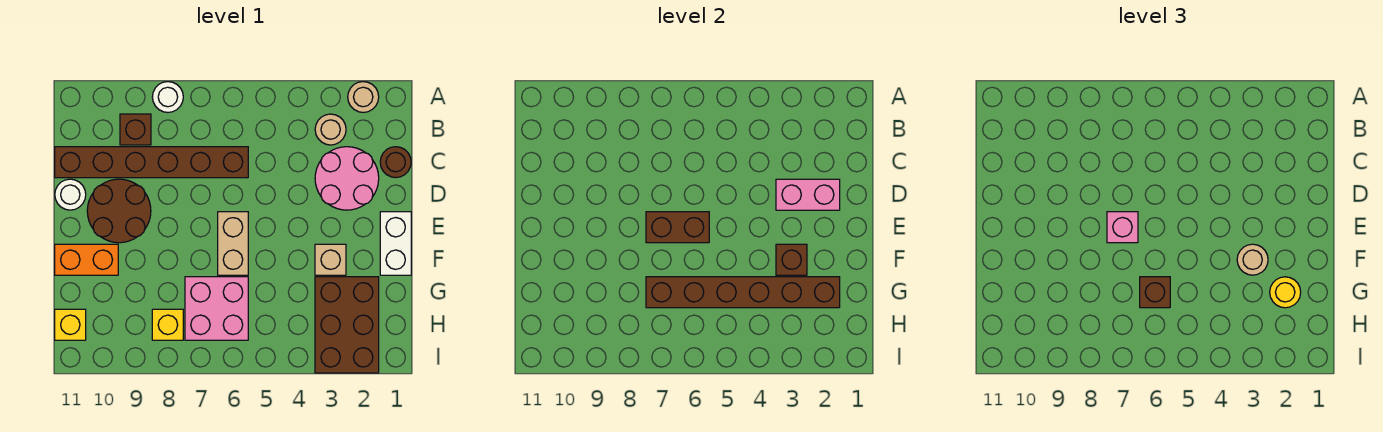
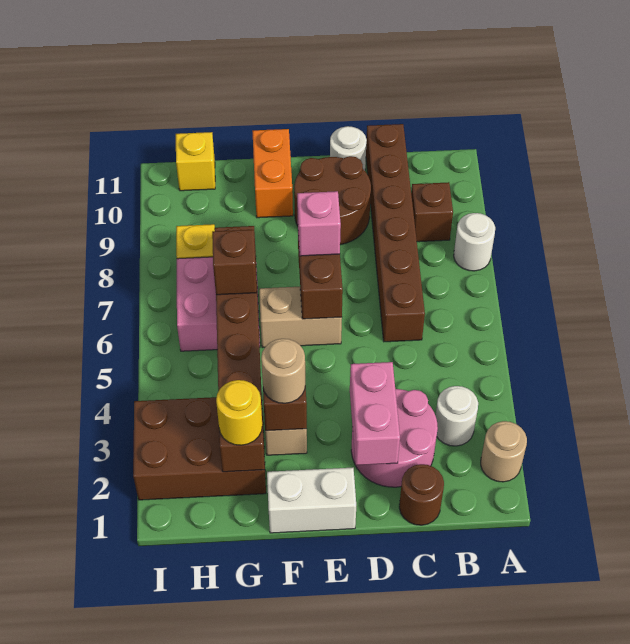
tan round brick B3 level 1 -> white round brick B3 level 1

